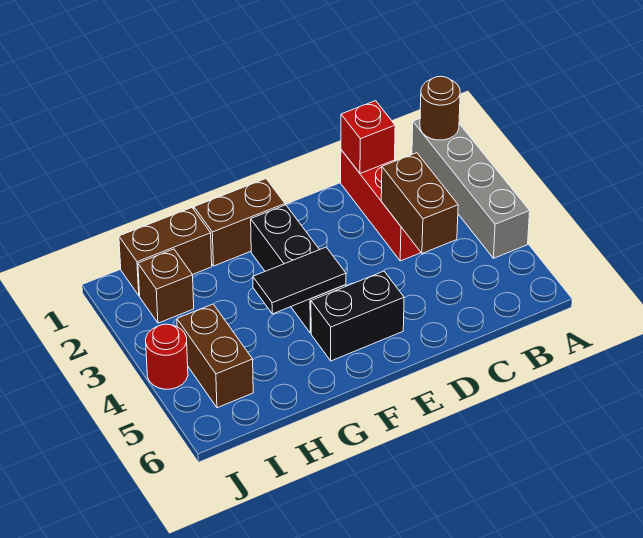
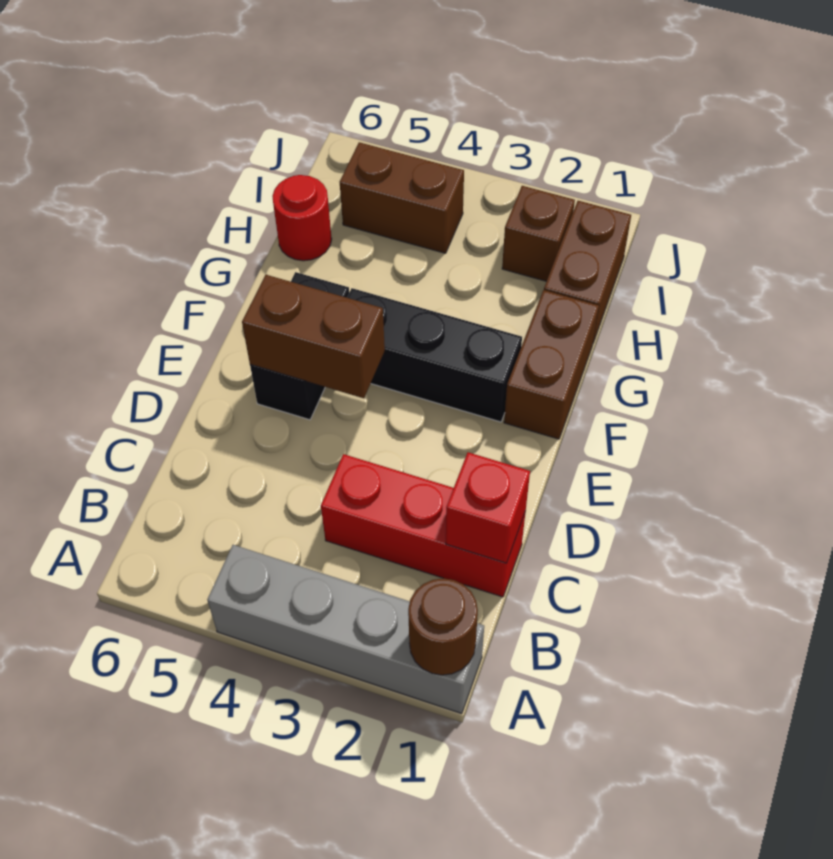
brown brick C3:C4 level 2 -> brown brick E4:E5 level 2
black tile F4:G4 level 2 -> none
red round brick J4 level 1 -> red round brick H6 level 1

